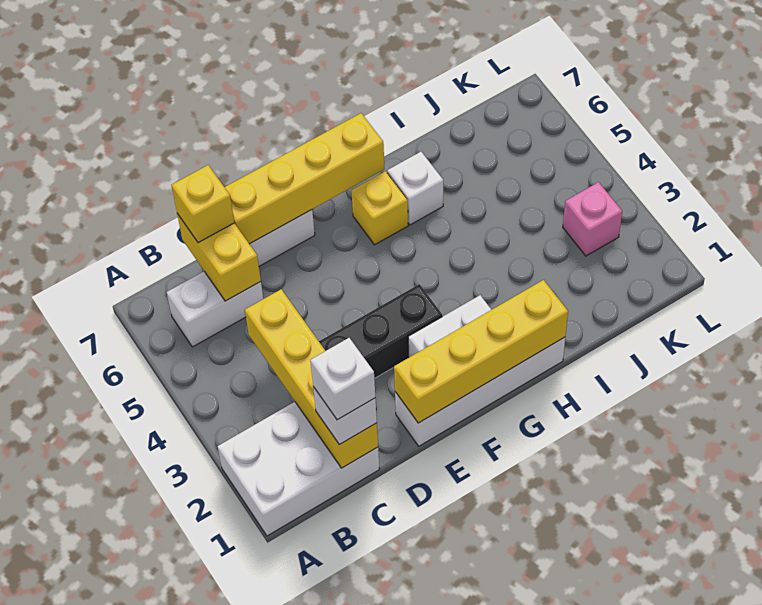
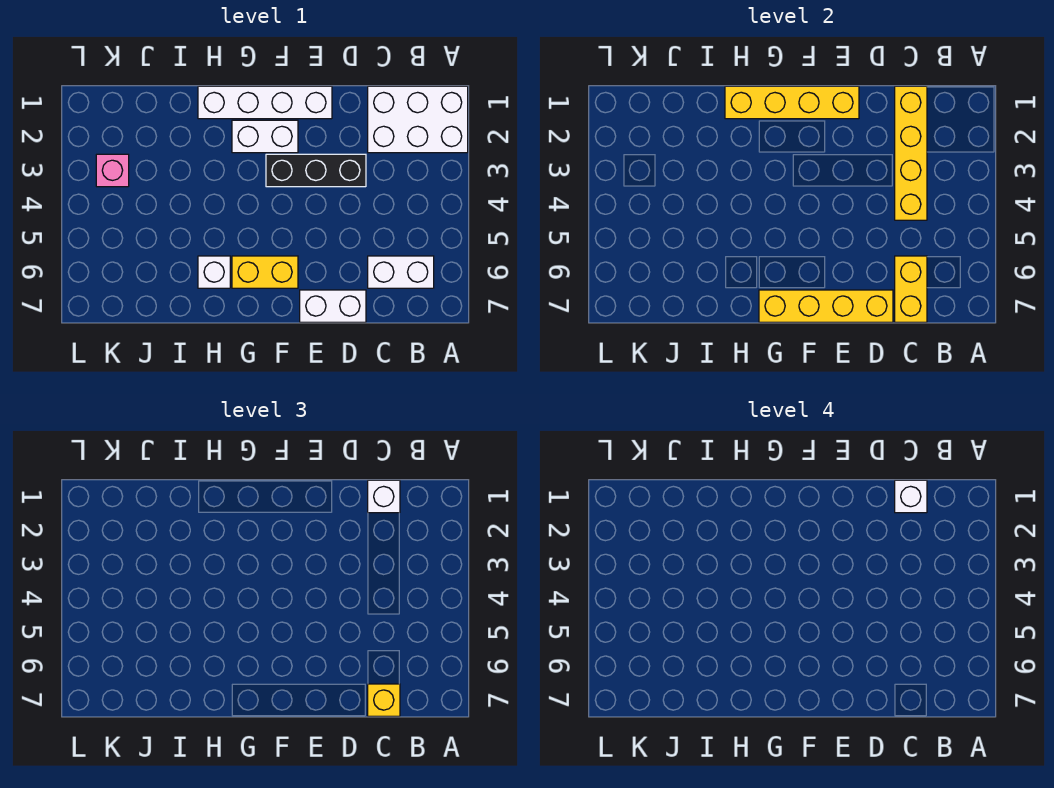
yellow brick G6 level 1 -> yellow brick F6:G6 level 1

